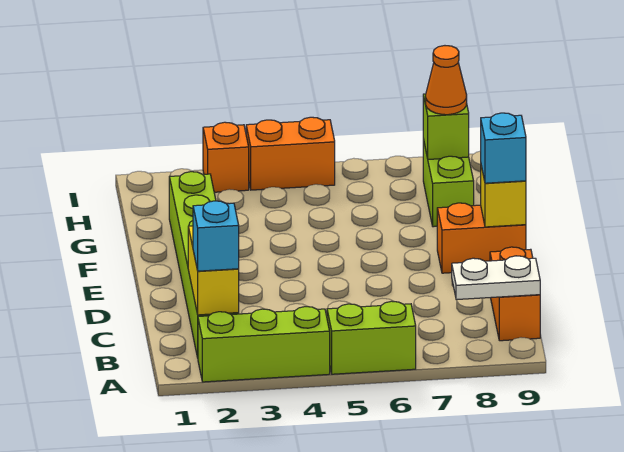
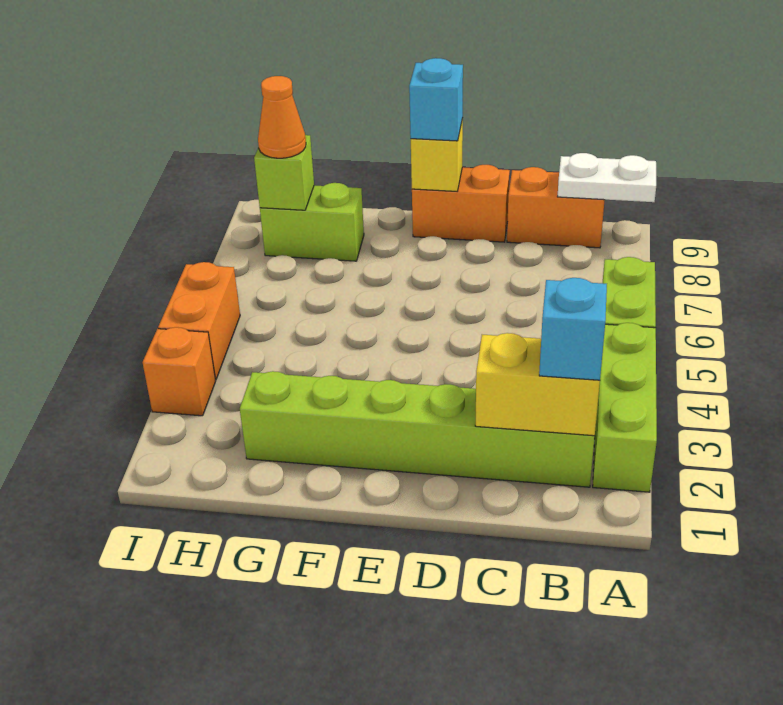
white plate B8:B9 level 2 -> white plate A9:B9 level 2
orange brick E8:E9 level 1 -> orange brick D9:E9 level 1

